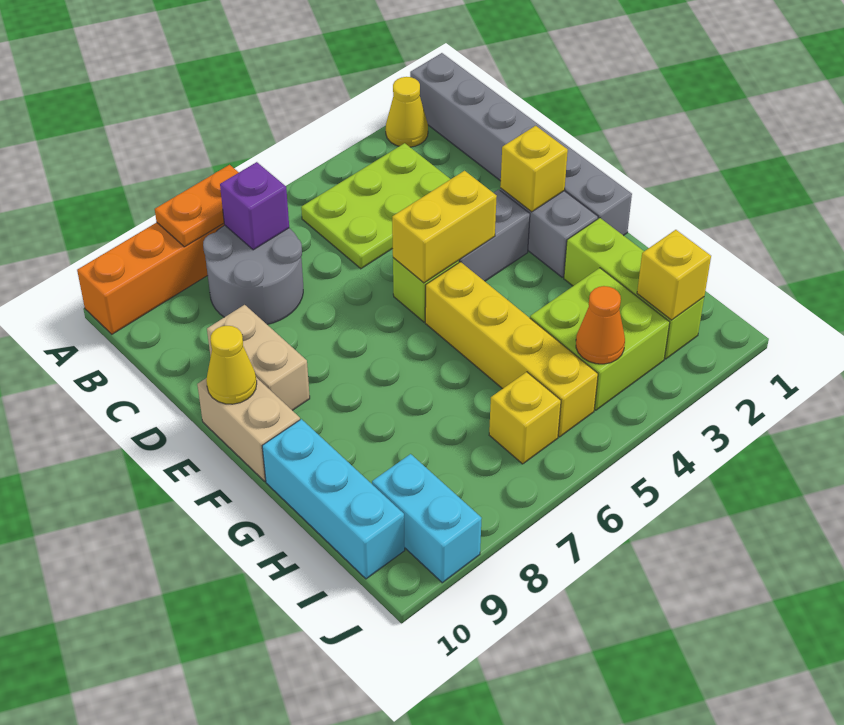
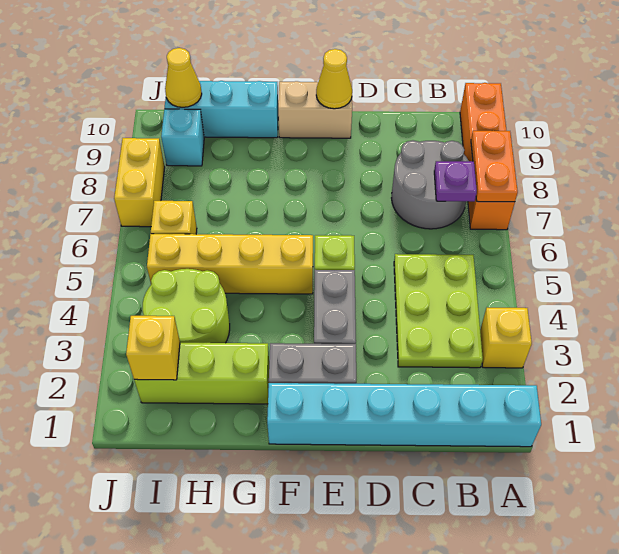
grey brick A1:F1 level 1 -> cyan brick A1:F1 level 1
yellow cone A2 level 1 -> yellow cone I10 level 2
purple brick B7 level 2 -> purple plate B7 level 2
tan brick D9:E9 level 1 -> none
yellow brick E2 level 2 -> yellow brick A3 level 1
yellow brick E4:E5 level 2 -> yellow brick J7:J8 level 1
lime brick H3:I4 level 1 -> lime round brick H3:I4 level 1
orange cone I4 level 2 -> none
cyan brick I9:J9 level 1 -> cyan brick I9 level 1

